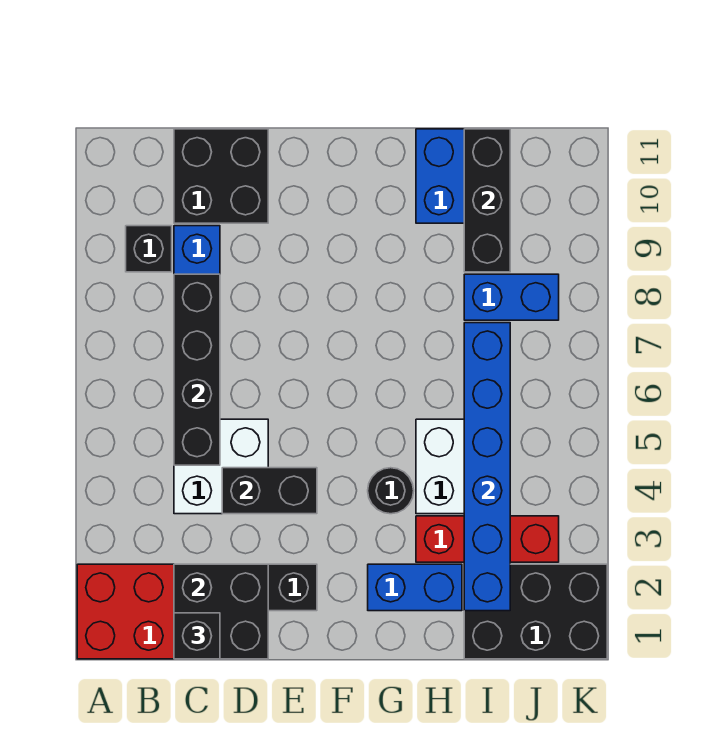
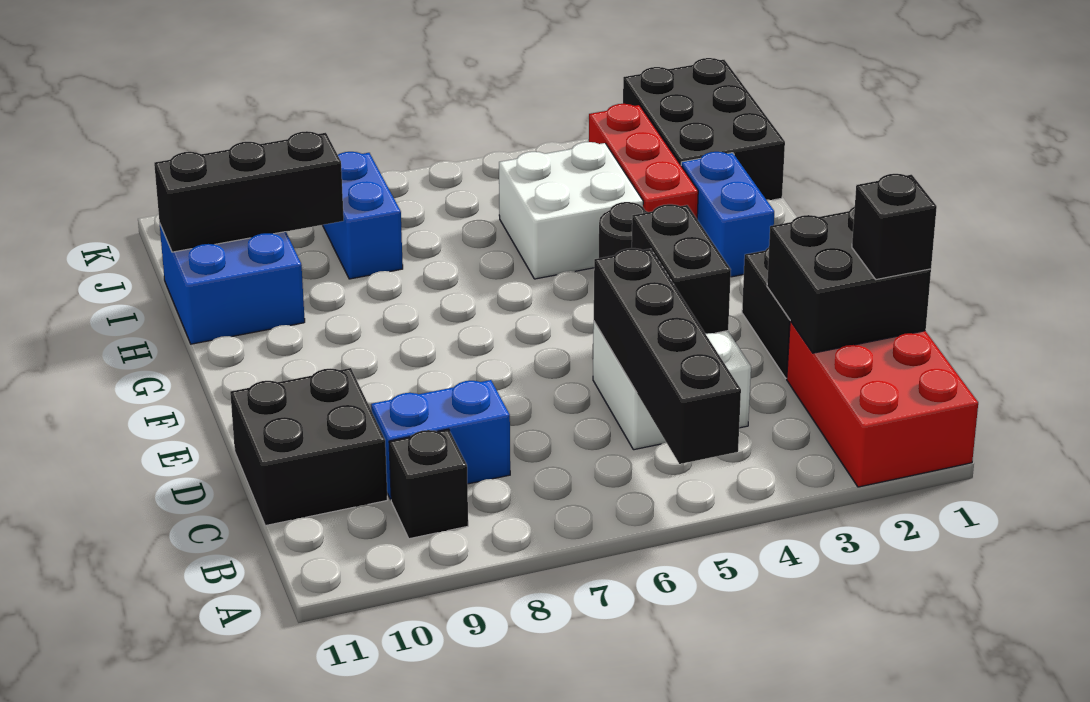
black brick C5:C8 level 2 -> black brick A5:D5 level 2
blue brick I2:I7 level 2 -> none

